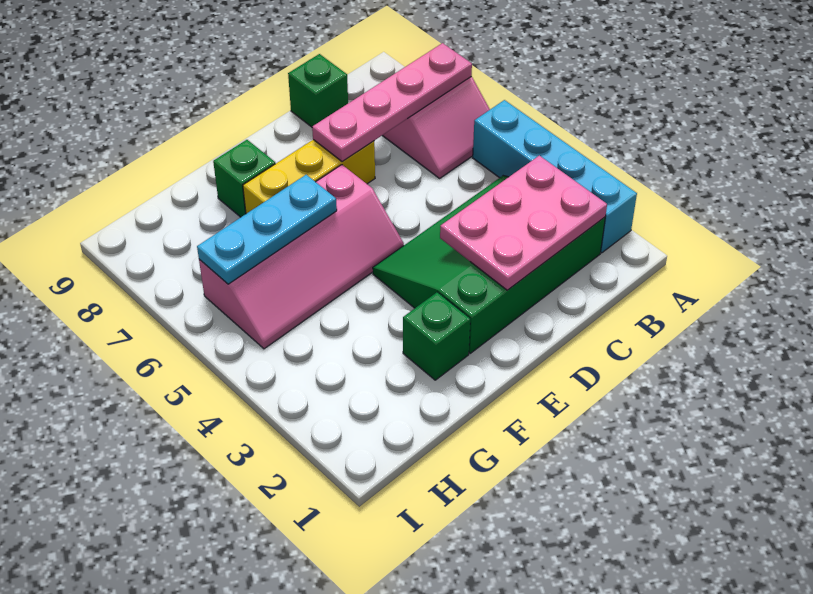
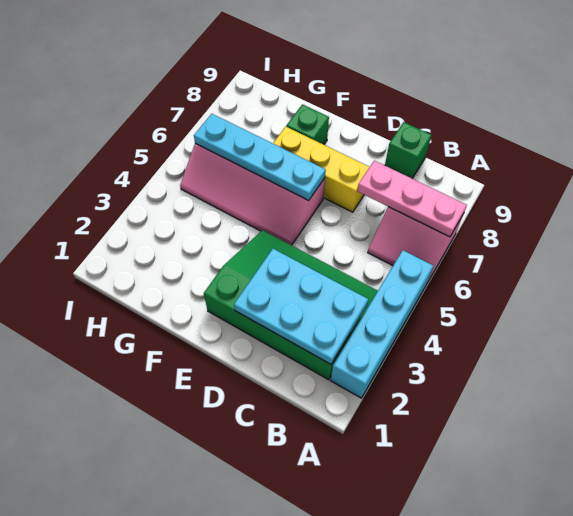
pink plate A7:D7 level 2 -> pink plate A7:C7 level 2
pink plate B2:D3 level 2 -> cyan plate B2:D3 level 2
green brick F2 level 1 -> none
cyan plate F6:H6 level 2 -> cyan plate E6:H6 level 2

